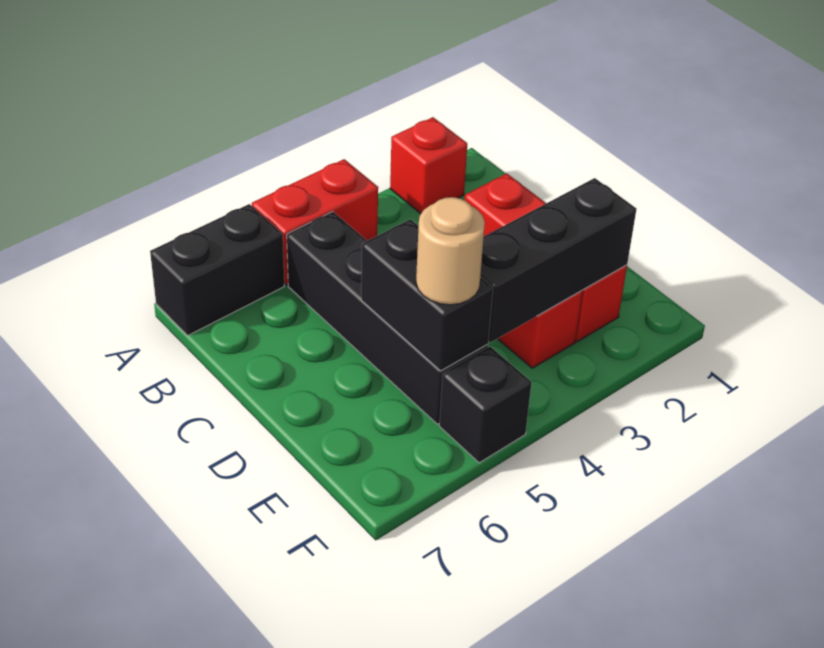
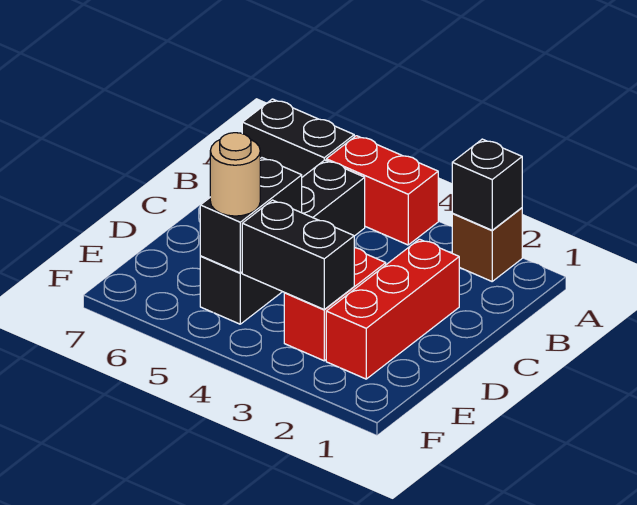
red brick A2 level 1 -> brown brick A2 level 1
black brick E2:E4 level 2 -> black brick E3:E4 level 2
black brick F5 level 1 -> black brick A2 level 2

